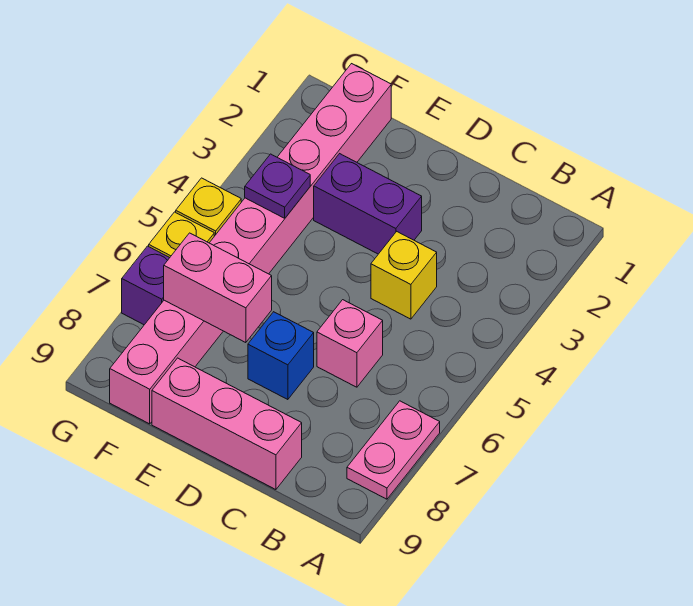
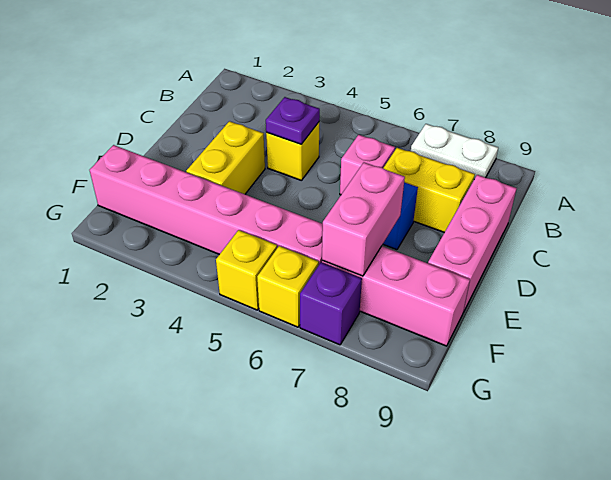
pink plate A7:A8 level 1 -> white plate A7:A8 level 1
none -> yellow brick C7:C8 level 1
purple brick D3:E3 level 1 -> yellow brick D3:E3 level 1
purple plate F4 level 2 -> purple plate C4 level 2

